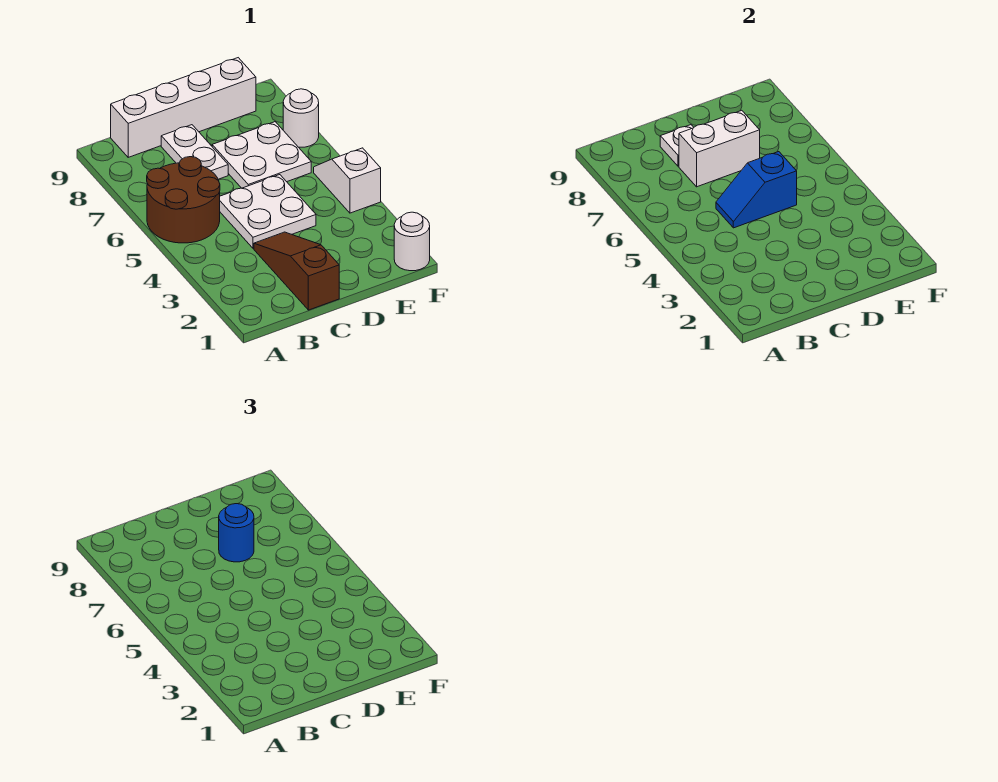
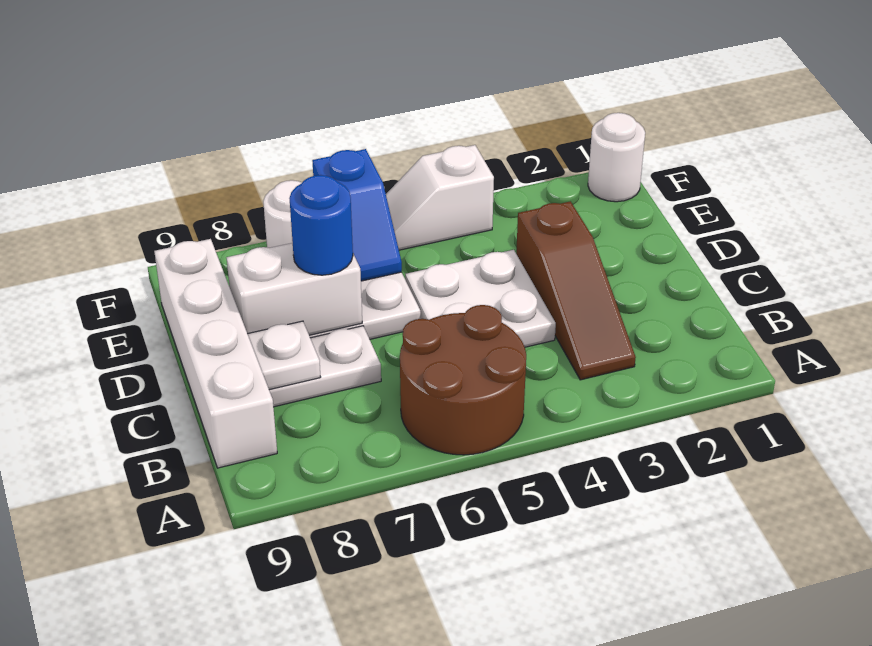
brown slope C1:C3 level 1 top 1 -> brown slope B3:D3 level 1 top D
blue slope C5:D5 level 2 top D -> blue slope E6:F6 level 2 top F
white brick C7:D7 level 2 -> white brick D7:D8 level 2

